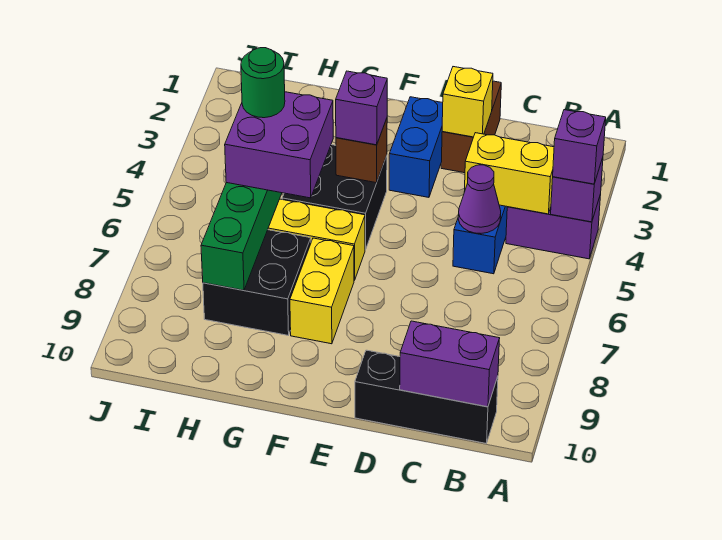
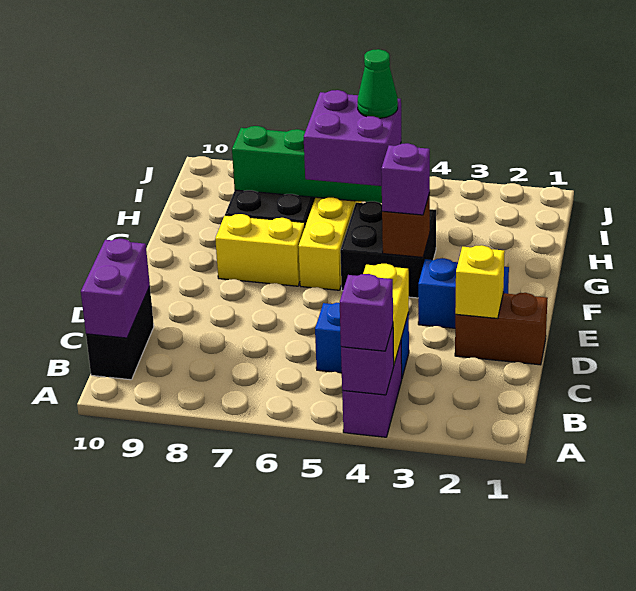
black brick B10:D10 level 1 -> black brick B10:C10 level 1
purple cone C5 level 2 -> none
green round brick H5 level 4 -> green cone H5 level 4

